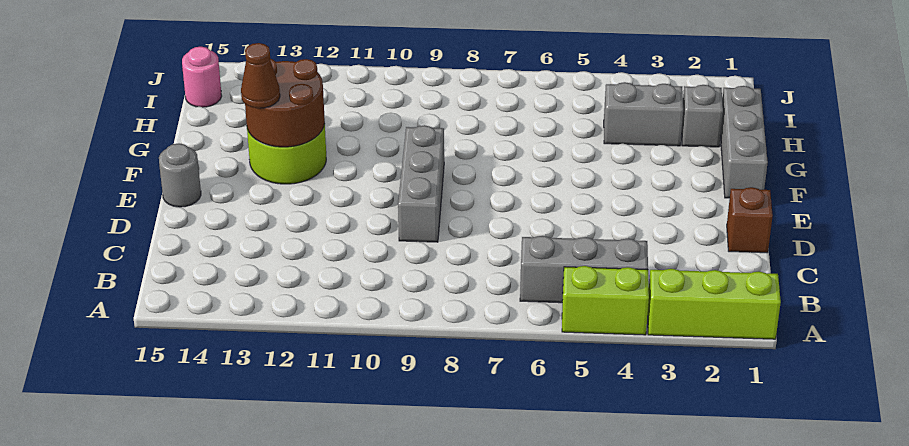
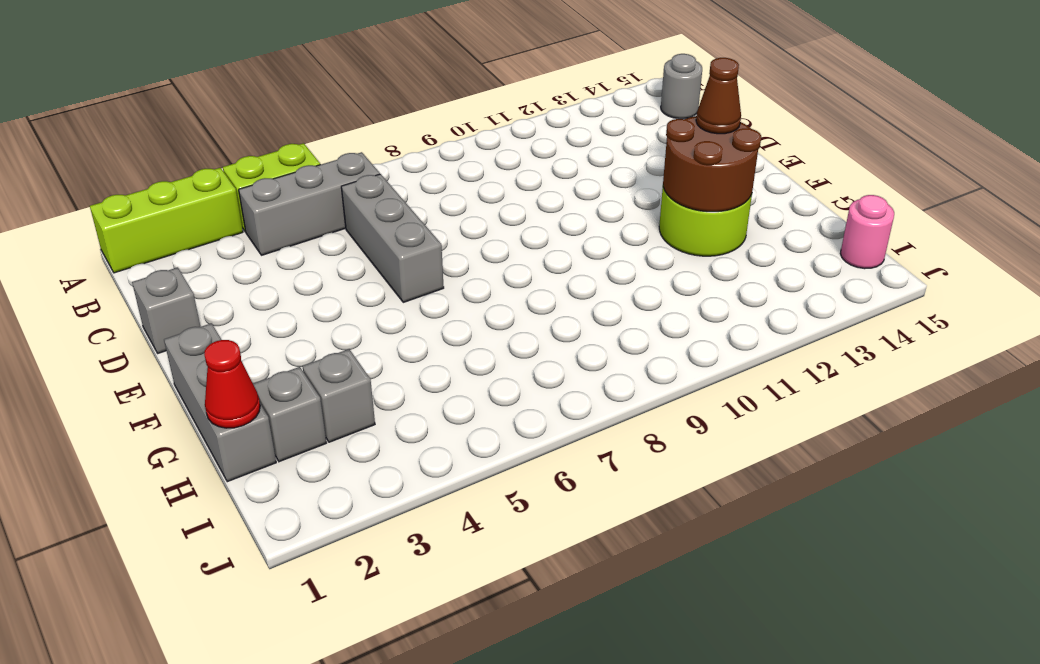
brown brick D1 level 1 -> grey brick D1 level 1
grey brick D9:F9 level 1 -> grey brick C6:E6 level 1
grey round brick E15 level 1 -> grey round brick B15 level 1
none -> red cone H1 level 2
grey brick H3:H4 level 1 -> grey brick H3 level 1

